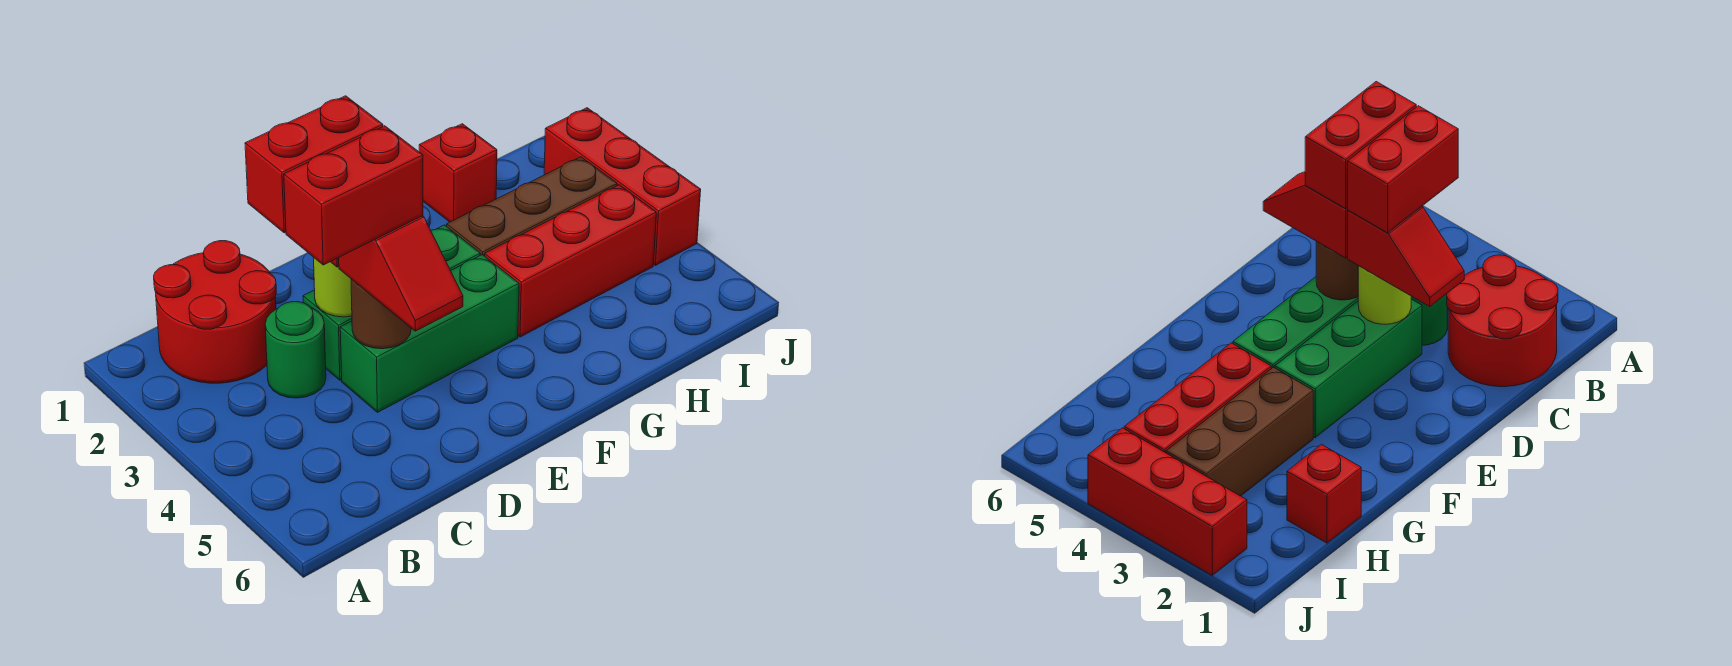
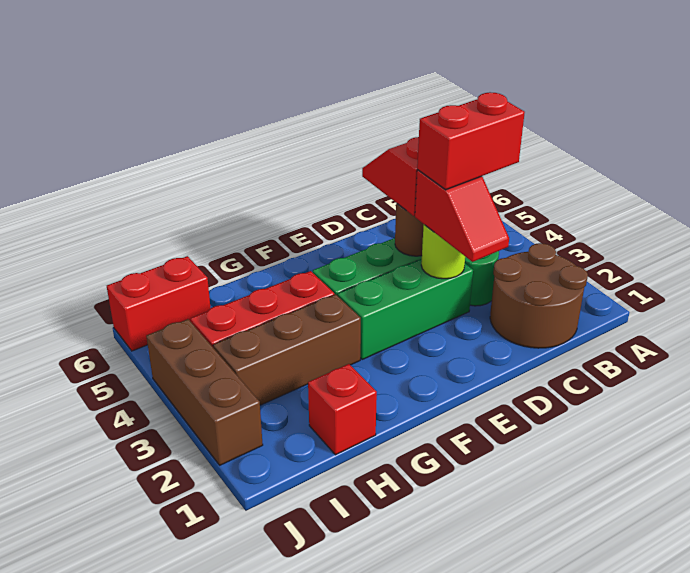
red round brick B1:C2 level 1 -> brown round brick B1:C2 level 1
red brick C4:D4 level 4 -> red brick I6:J6 level 1
red brick J2:J4 level 1 -> brown brick J2:J4 level 1

